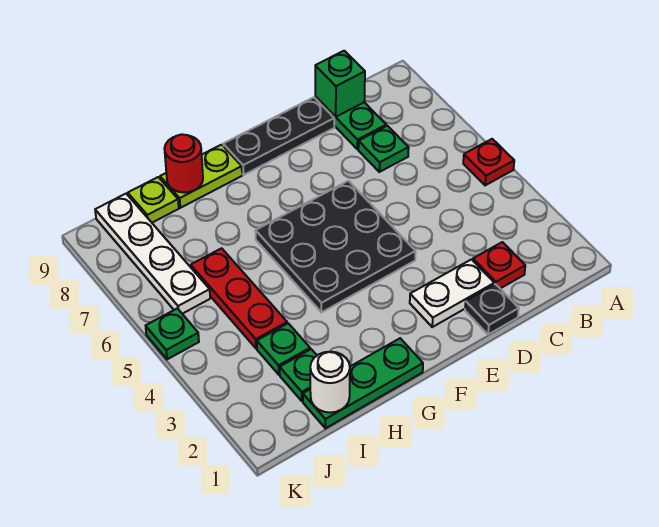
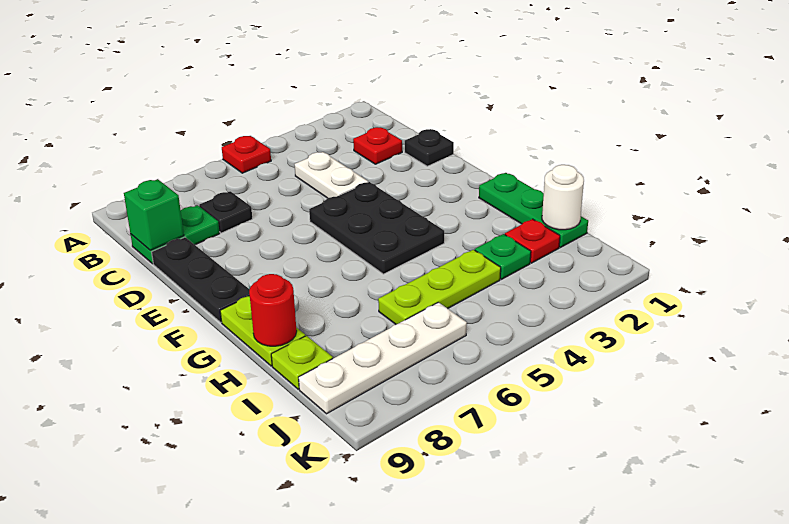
green plate C7 level 1 -> black plate C7 level 1
white plate D2:E2 level 1 -> white plate C4:D4 level 1
black plate E4:G6 level 1 -> black plate E4:G5 level 1
green plate I2 level 1 -> red plate I2 level 1
red plate I4:I6 level 1 -> lime plate I4:I6 level 1
green plate K5 level 1 -> none

